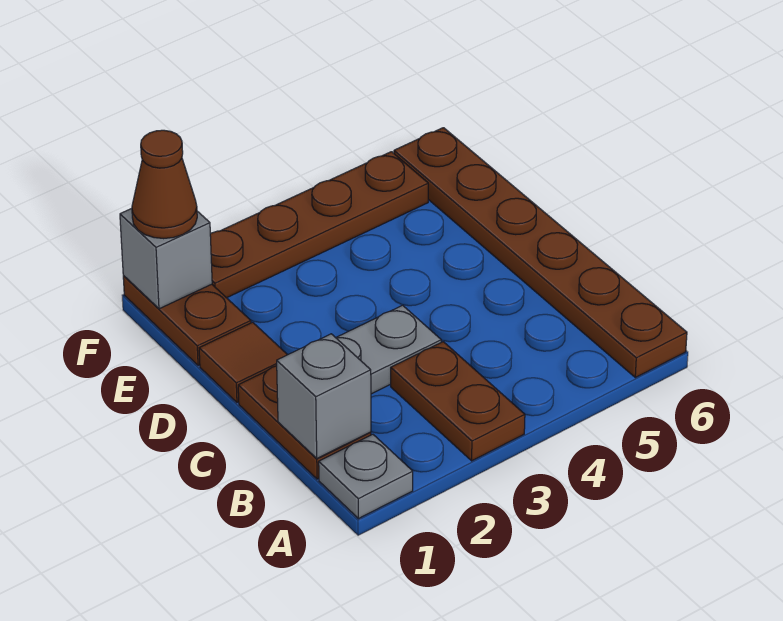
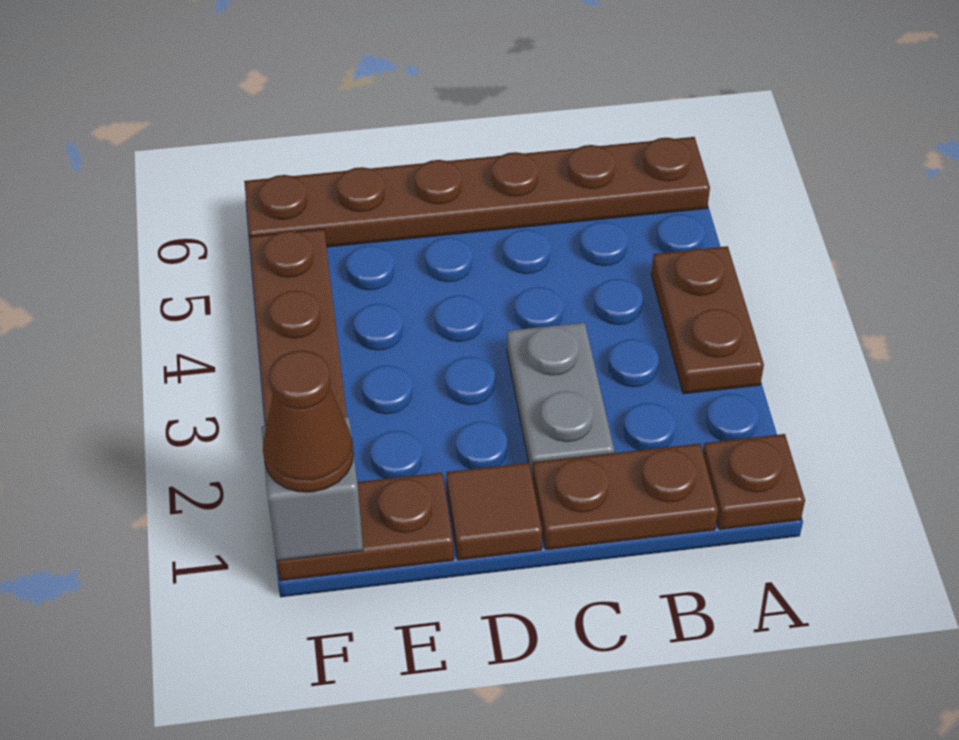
grey plate A1 level 1 -> brown plate A1 level 1
brown plate A3:B3 level 1 -> brown plate A3:A4 level 1
grey brick B1 level 2 -> none

